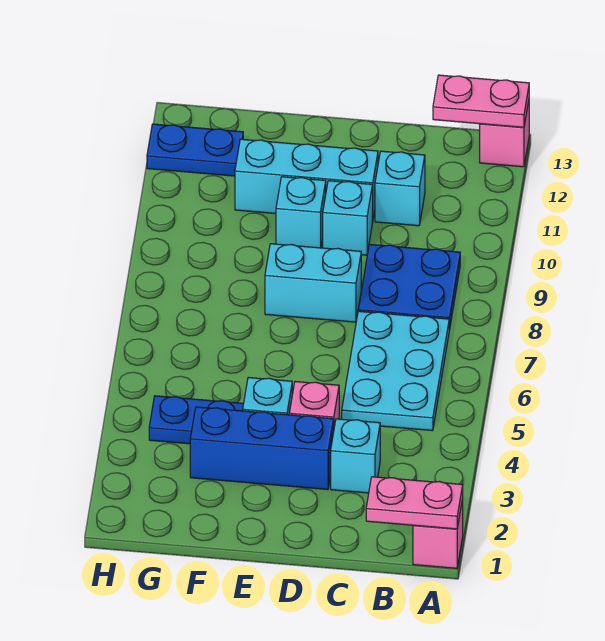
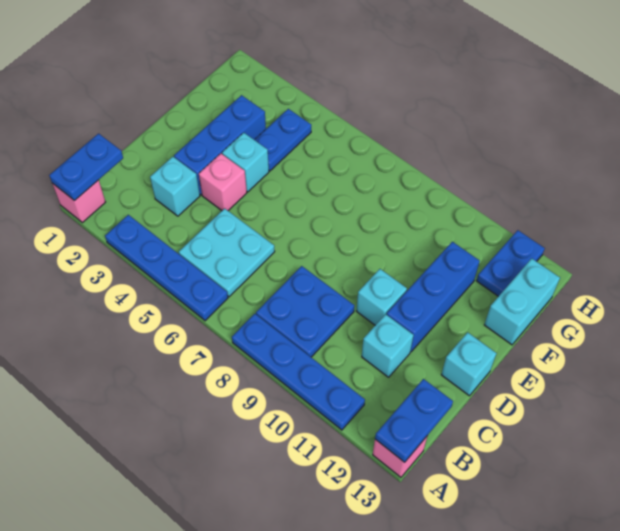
pink plate A1:B1 level 2 -> blue plate A1:B1 level 2
none -> blue plate A3:A6 level 1
none -> blue plate A8:A11 level 1
pink plate A13:B13 level 2 -> blue plate A13:B13 level 2
cyan plate B5:C7 level 1 -> cyan plate B5:C6 level 1
cyan brick D8:E8 level 1 -> cyan brick F13:G13 level 1
cyan brick D11:F11 level 1 -> blue brick D11:F11 level 1
cyan brick E10 level 1 -> cyan brick D13 level 1

